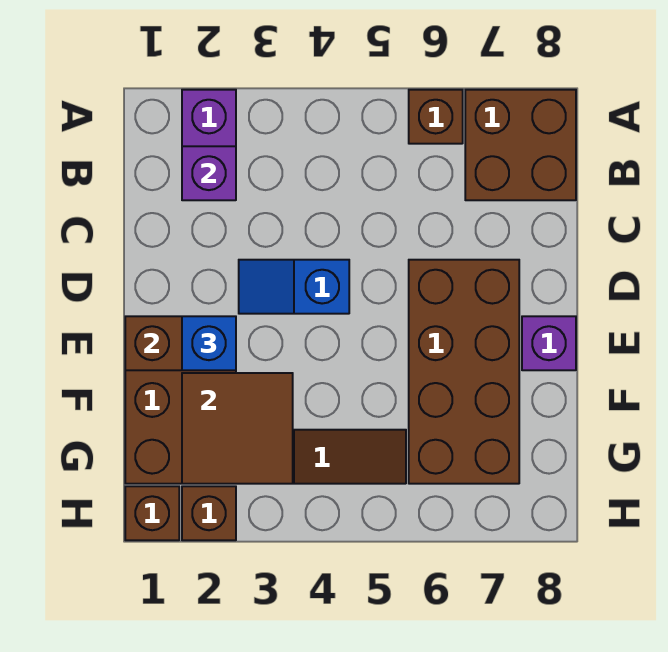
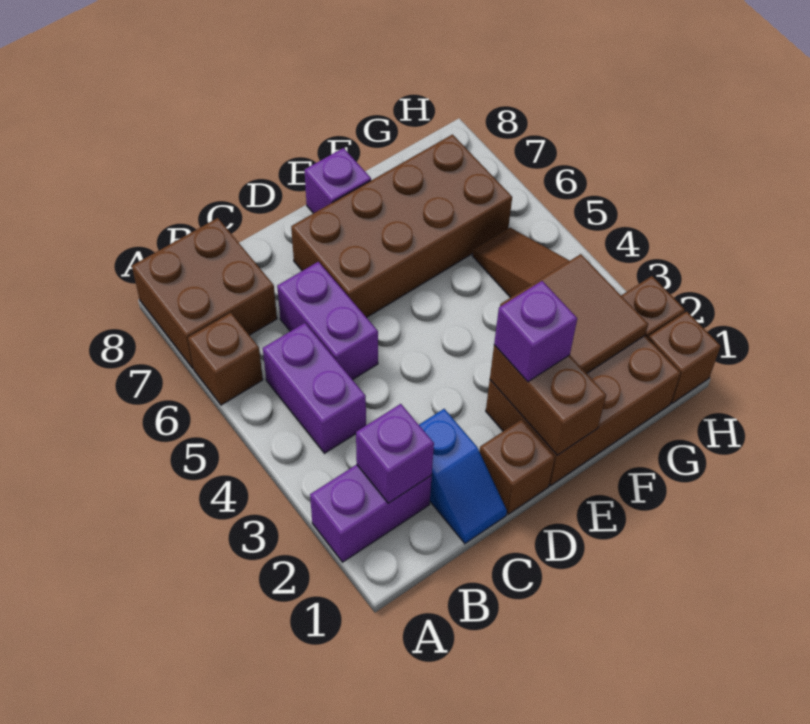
none -> purple brick B4:B5 level 1
none -> purple brick C5:C6 level 1
none -> brown brick D1 level 1
blue slope D3:D4 level 1 top 4 -> blue slope C1:C2 level 1 top 2
blue brick E2 level 3 -> purple brick E2 level 3

